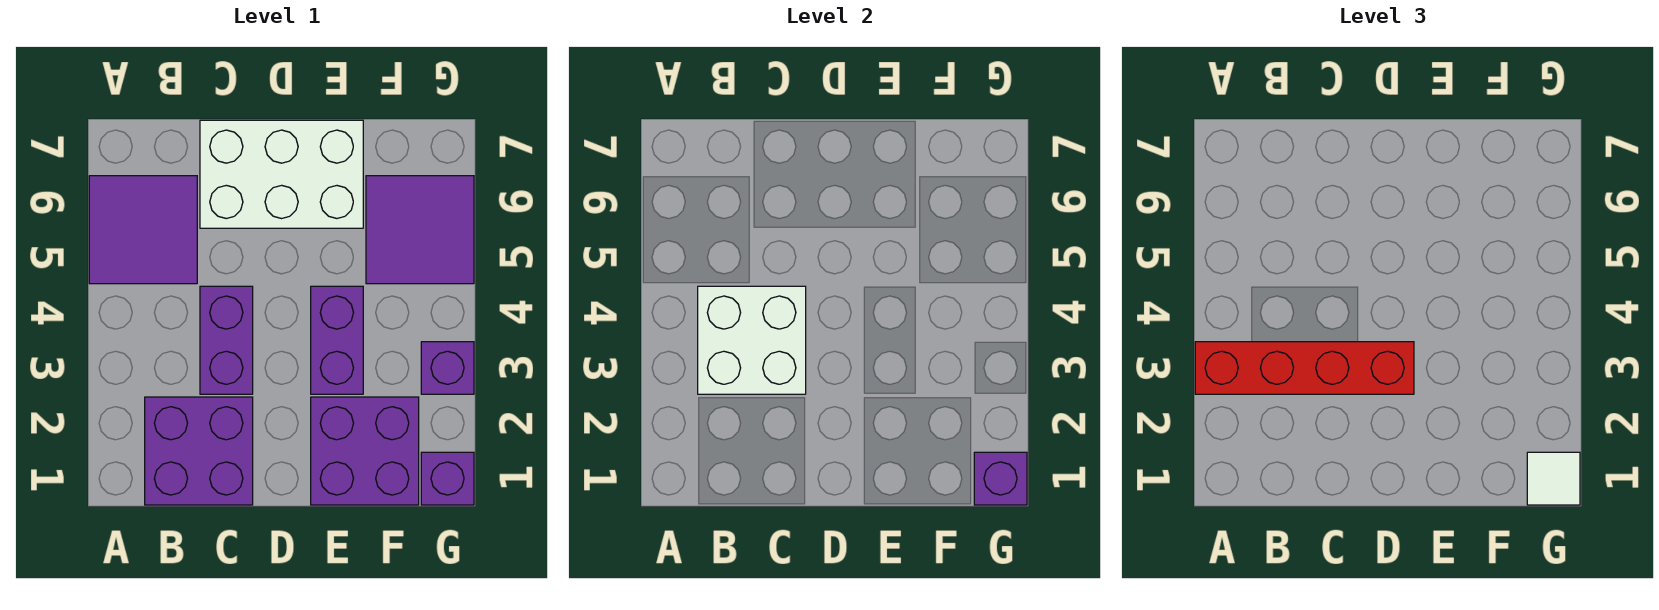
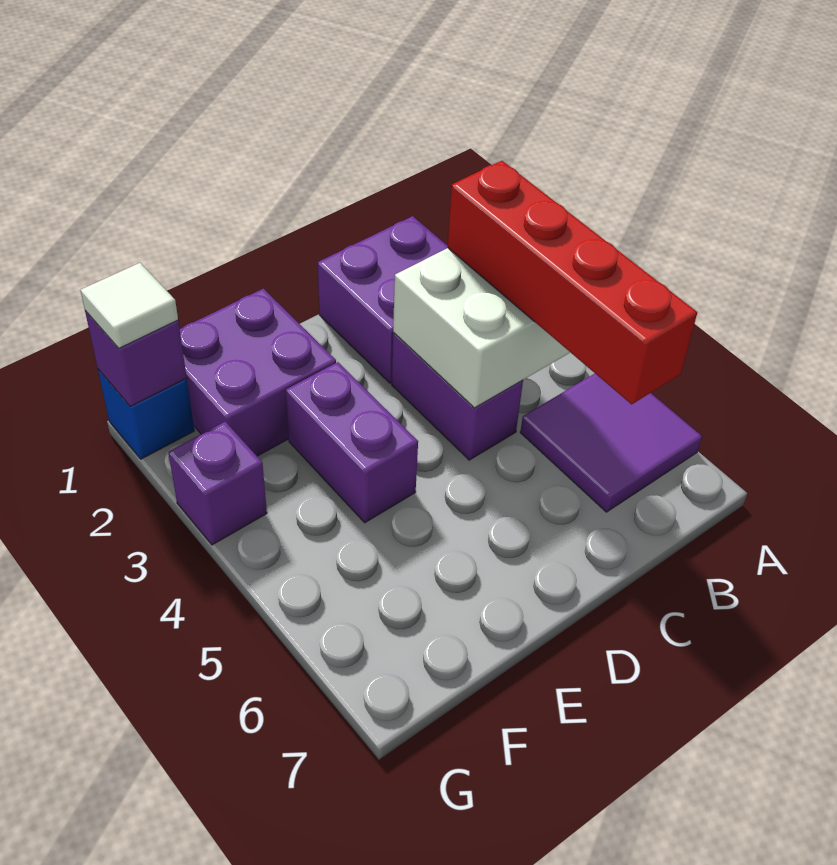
red brick A3:D3 level 3 -> red brick B3:B6 level 3
white brick C6:E7 level 1 -> none
purple tile F5:G6 level 1 -> none
purple brick G1 level 1 -> blue brick G1 level 1

